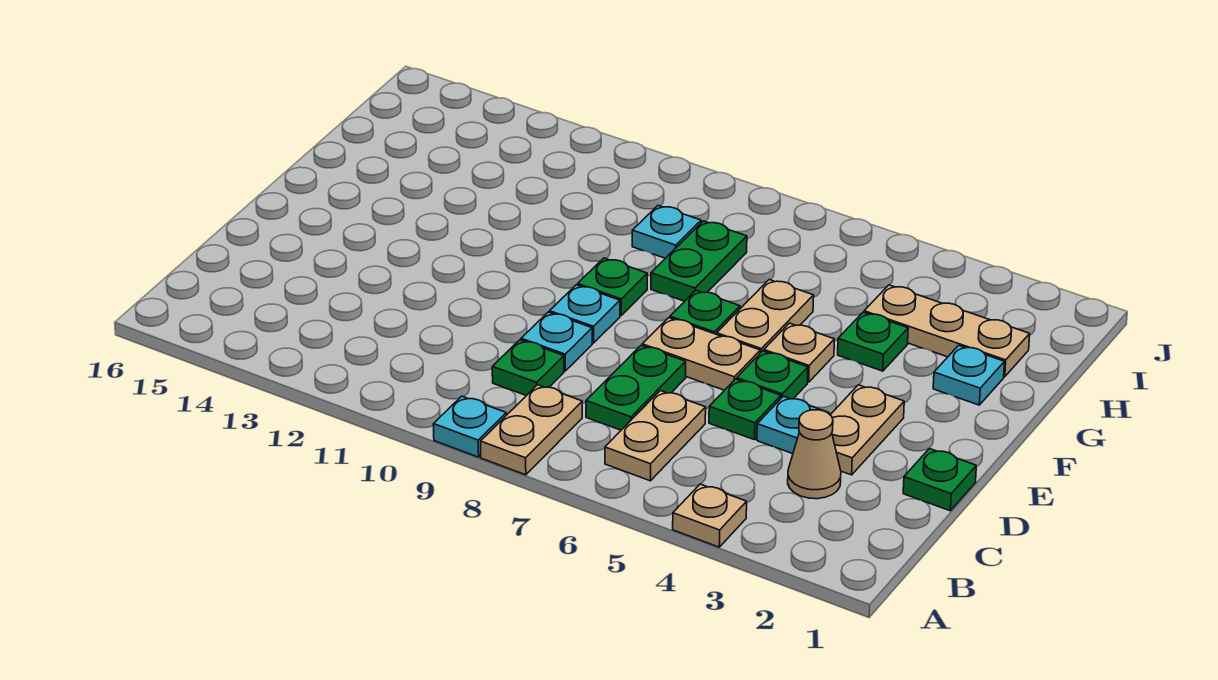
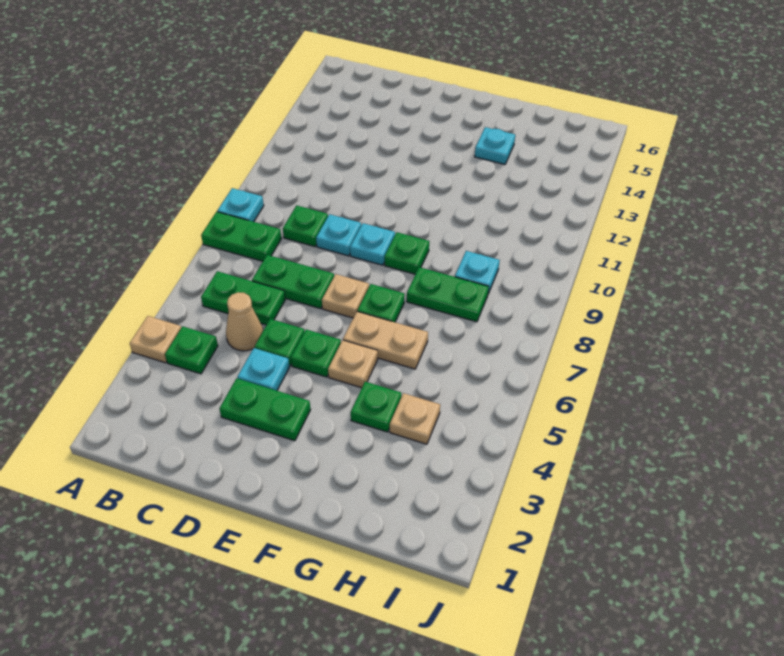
tan plate A8:B8 level 1 -> green plate A8:B8 level 1
tan plate B6:C6 level 1 -> green plate B6:C6 level 1
tan cone C3 level 1 -> tan cone C5 level 1
green plate D1 level 1 -> green plate B4 level 1
tan plate D3:E3 level 1 -> green plate D3:E3 level 1
tan plate E6:E7 level 1 -> tan plate E7 level 1
cyan plate G2 level 1 -> cyan plate G14 level 1
tan plate H2:H4 level 1 -> tan plate H4 level 1

